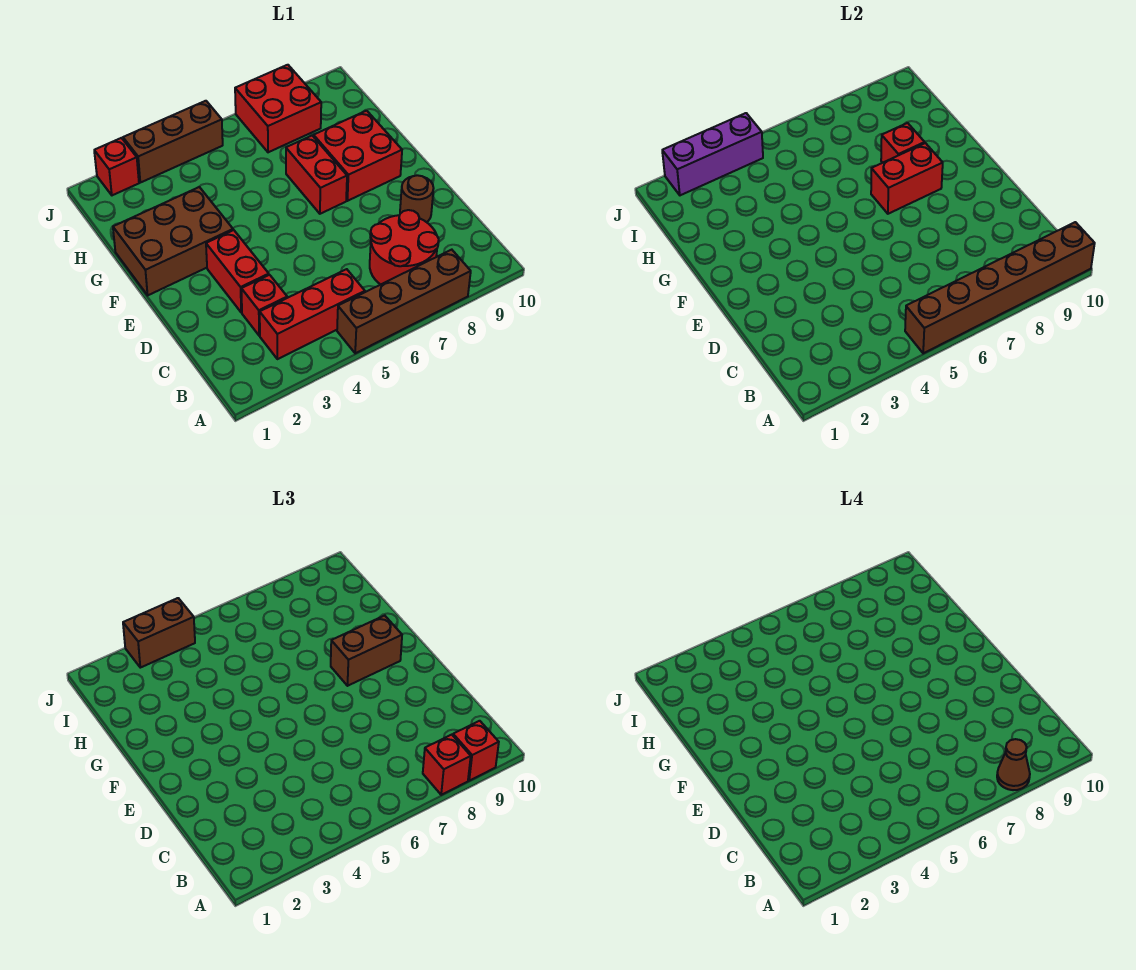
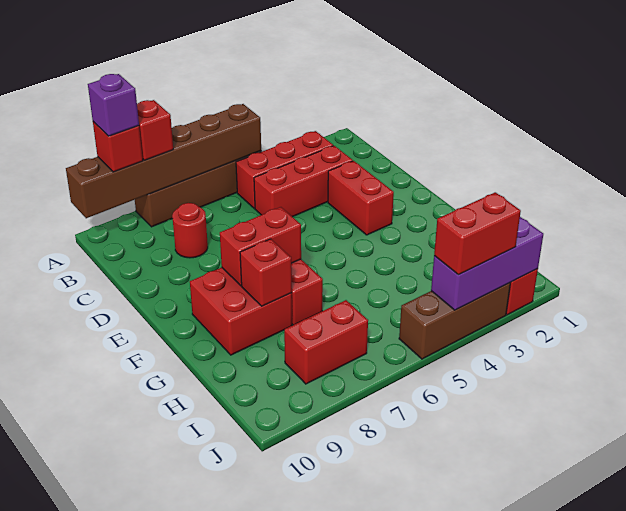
brown cone A8 level 4 -> none
none -> purple brick A9 level 4
red round brick B7:C8 level 1 -> red round brick C8 level 1
red brick C3 level 1 -> red brick C3:C5 level 1
brown round brick D9 level 1 -> none
brown brick F1:G3 level 1 -> none
brown brick F8:F9 level 3 -> none
red brick I7:J8 level 1 -> red brick I7:I8 level 1
brown brick J3:J4 level 3 -> red brick J3:J4 level 3

